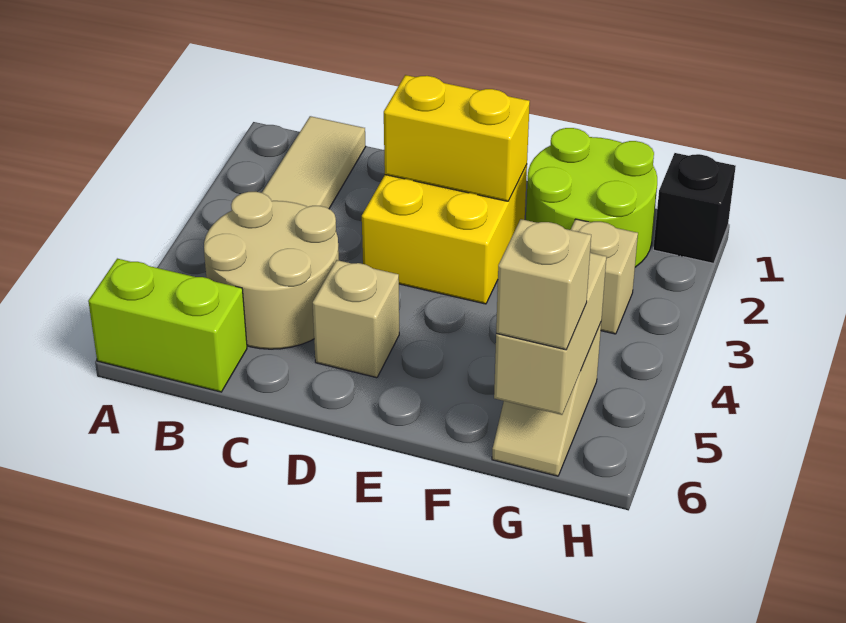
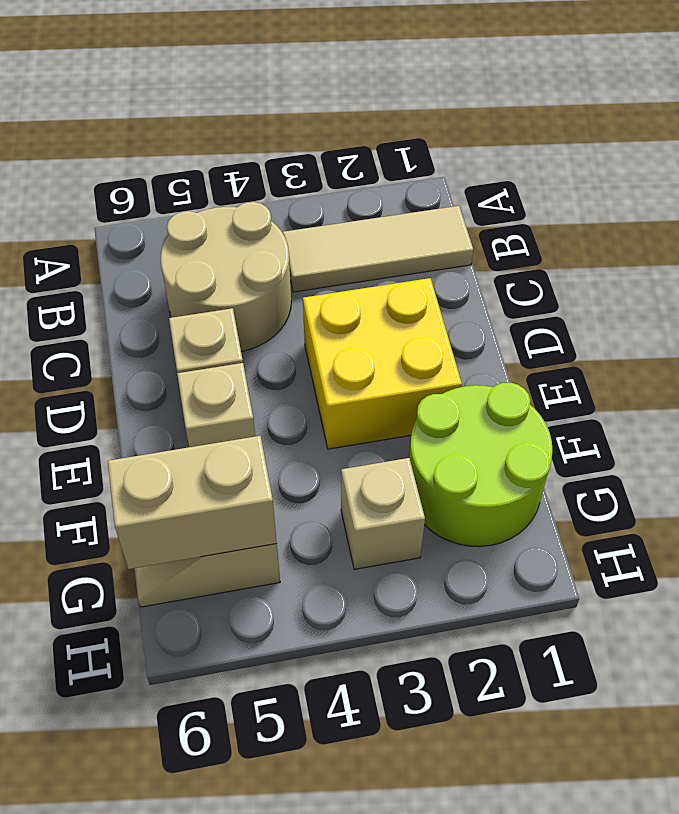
lime brick A6:B6 level 1 -> none
yellow brick D2:E2 level 2 -> none
tan brick G6 level 3 -> tan brick E5 level 1
black brick H1 level 1 -> none

